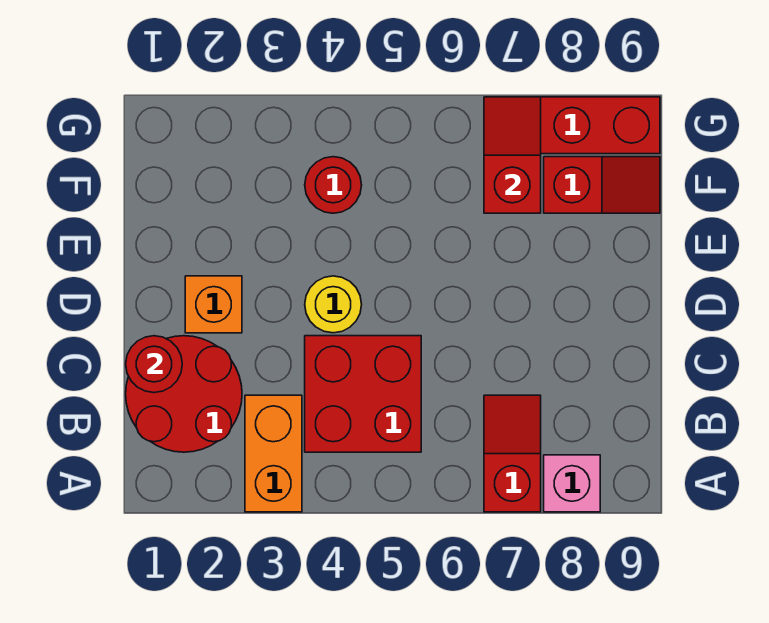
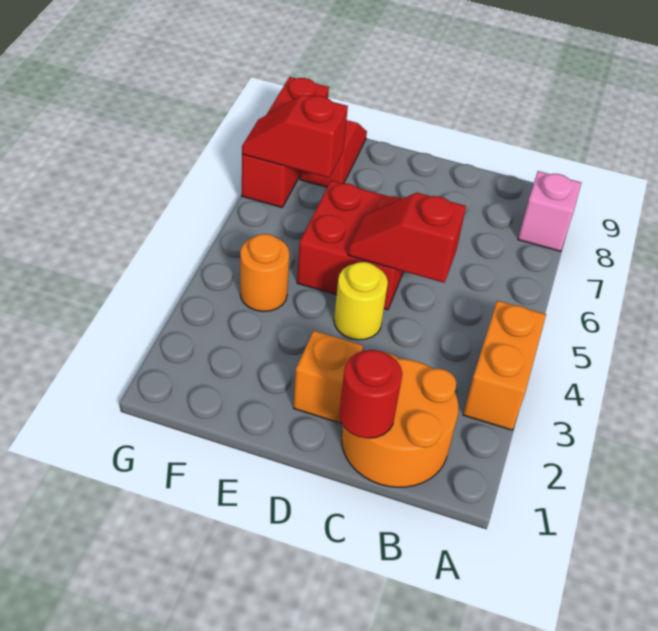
orange brick A3:B3 level 1 -> orange brick A3:A4 level 1
red slope A7:B7 level 1 top A -> red slope C5:D5 level 2 top C
red round brick B1:C2 level 1 -> orange round brick B1:C2 level 1
red brick B4:C5 level 1 -> red brick D5:E6 level 1
red round brick F4 level 1 -> orange round brick F4 level 1

